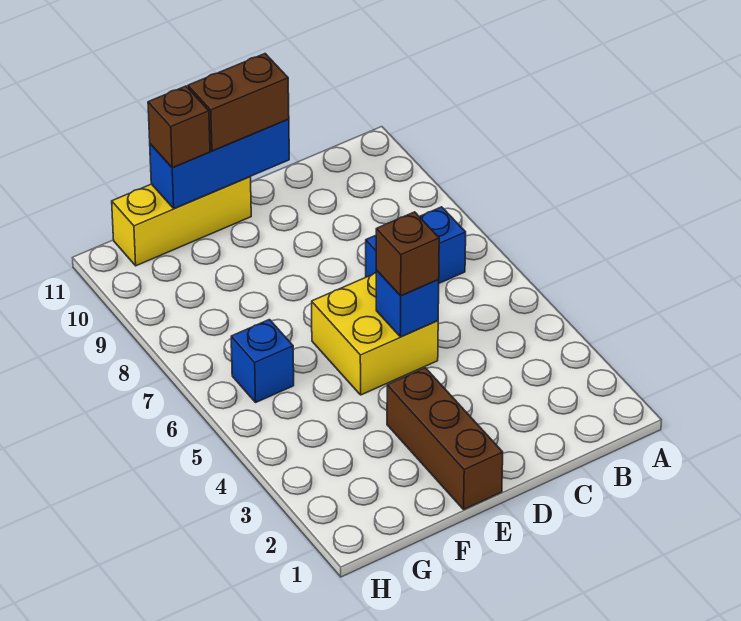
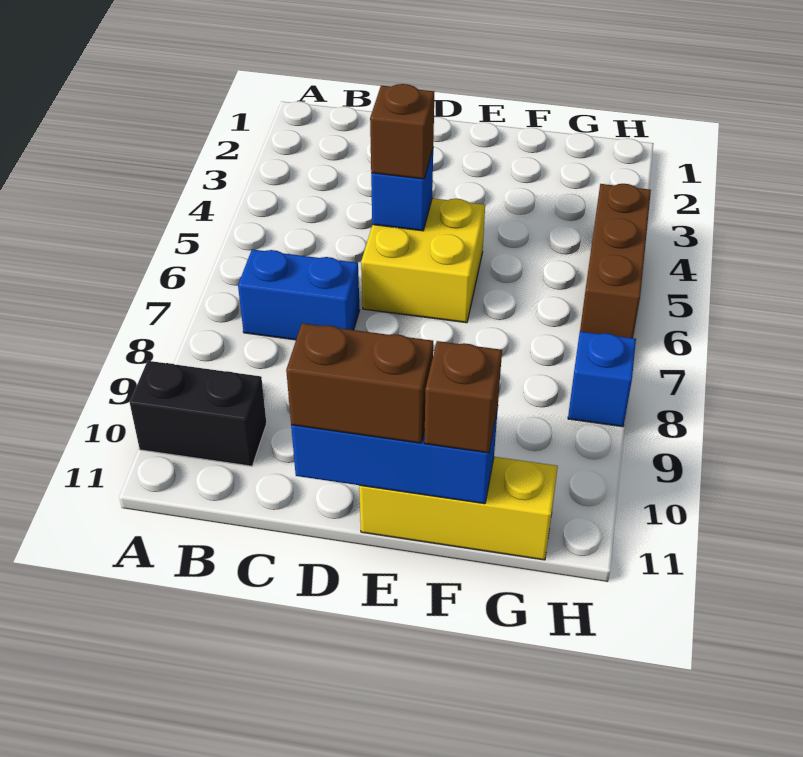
none -> black brick A10:B10 level 1
brown brick E1:E3 level 1 -> brown brick H4:H6 level 1
blue brick G6 level 1 -> blue brick H8 level 1

